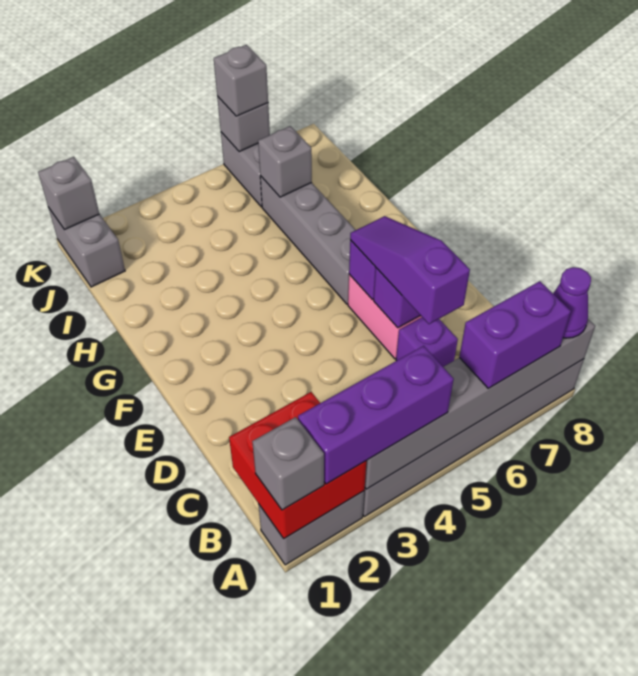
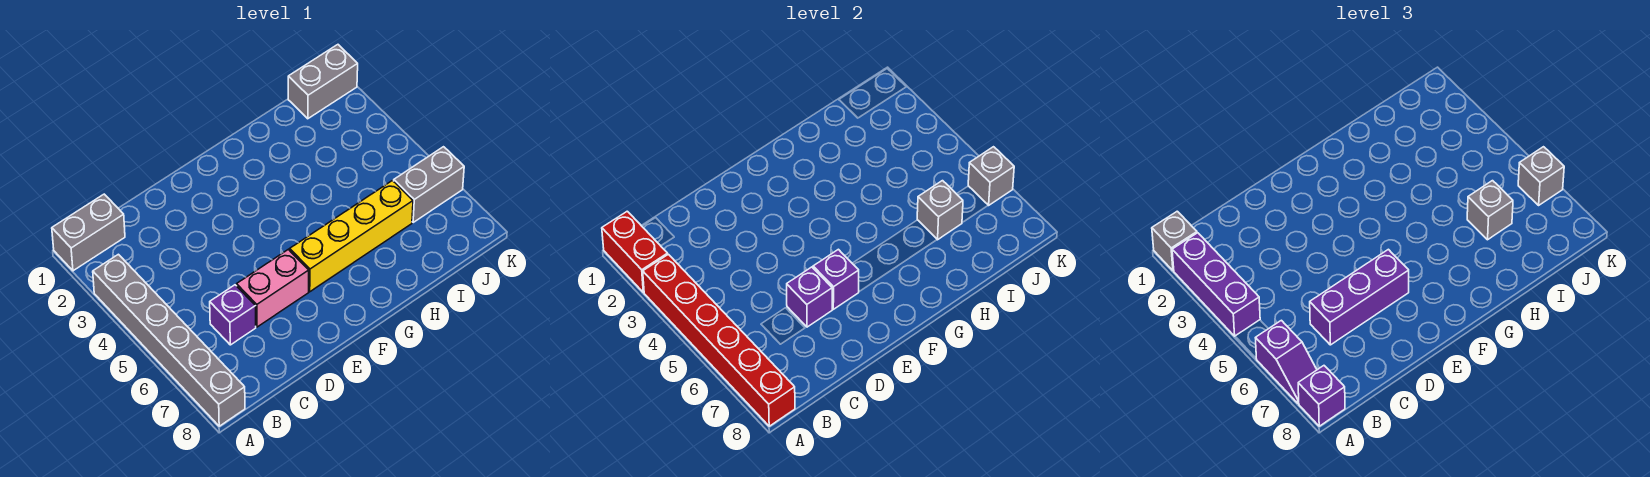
grey brick A1:A2 level 1 -> grey brick A1:B1 level 1
red brick A1:B2 level 2 -> red brick A1:A2 level 2
grey brick A3:A8 level 2 -> red brick A3:A8 level 2
purple brick A6:A7 level 3 -> purple slope A6:A7 level 3 top 6
purple cone A8 level 3 -> purple brick A8 level 3
purple slope C6:E6 level 3 top C -> purple brick C6:E6 level 3
grey brick F6:I6 level 1 -> yellow brick F6:I6 level 1
grey brick K1 level 2 -> grey brick I6 level 3

